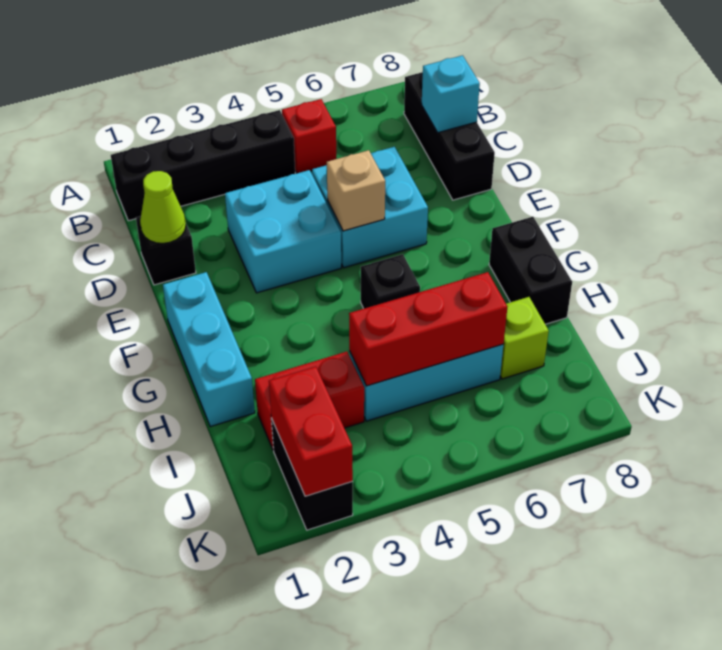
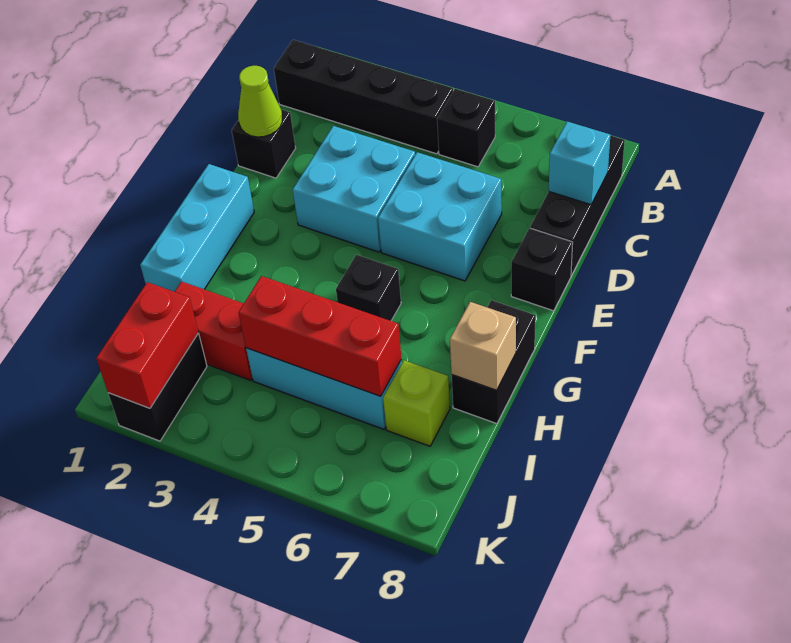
red brick B5 level 1 -> black brick B5 level 1
tan brick E5 level 2 -> tan brick H8 level 2
none -> black brick E8 level 1

